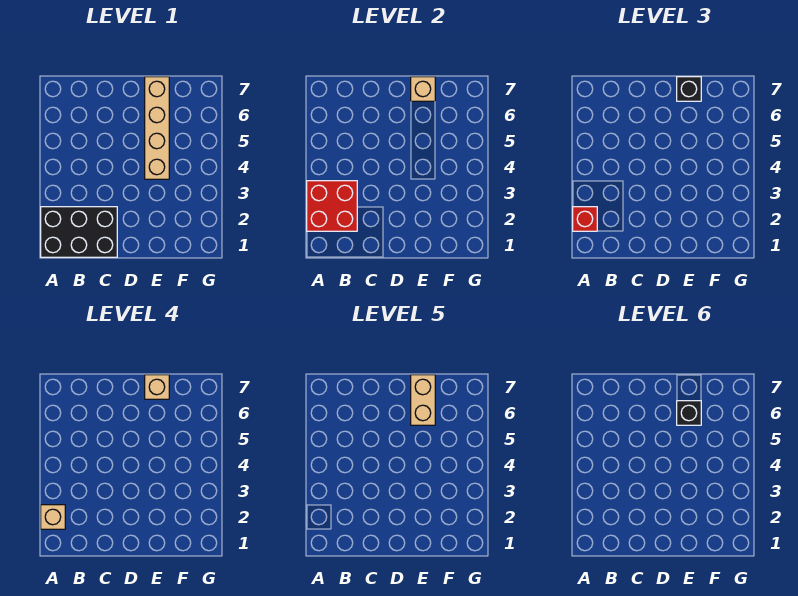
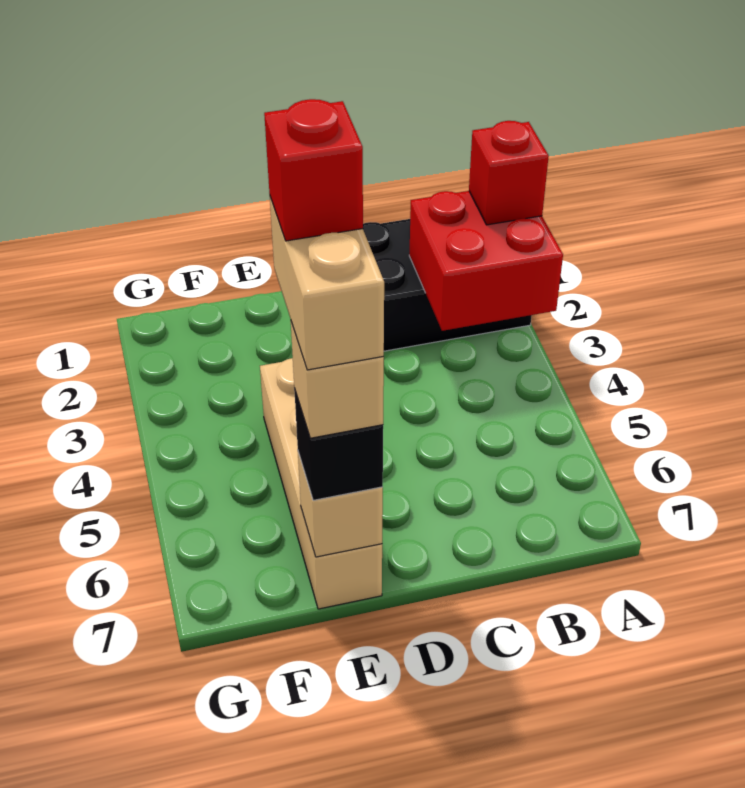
tan brick A2 level 4 -> none
black brick E6 level 6 -> red brick E6 level 6

